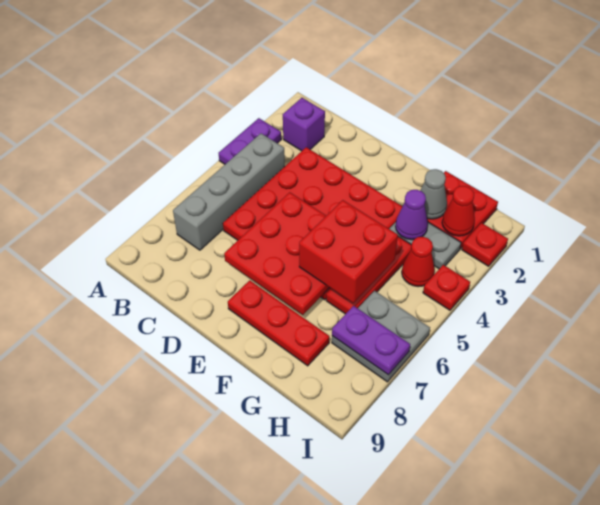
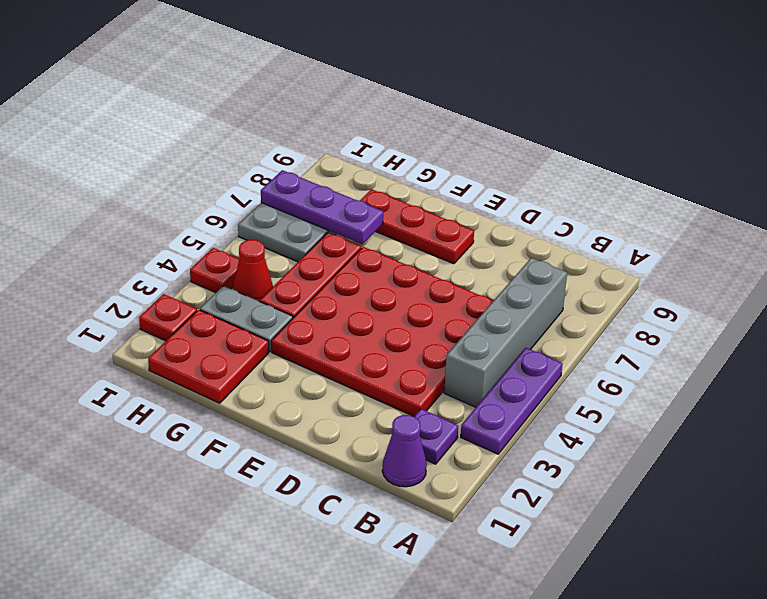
purple plate A3:A4 level 1 -> purple plate A3:A5 level 1
purple brick B2 level 1 -> purple plate B2 level 1
red plate D5:F7 level 2 -> none
red brick F5:G6 level 3 -> none
grey cone G2 level 2 -> none
purple cone G3 level 2 -> purple cone B1 level 1
red cone H2 level 2 -> none
purple plate H7:I7 level 2 -> purple plate G7:I7 level 2

